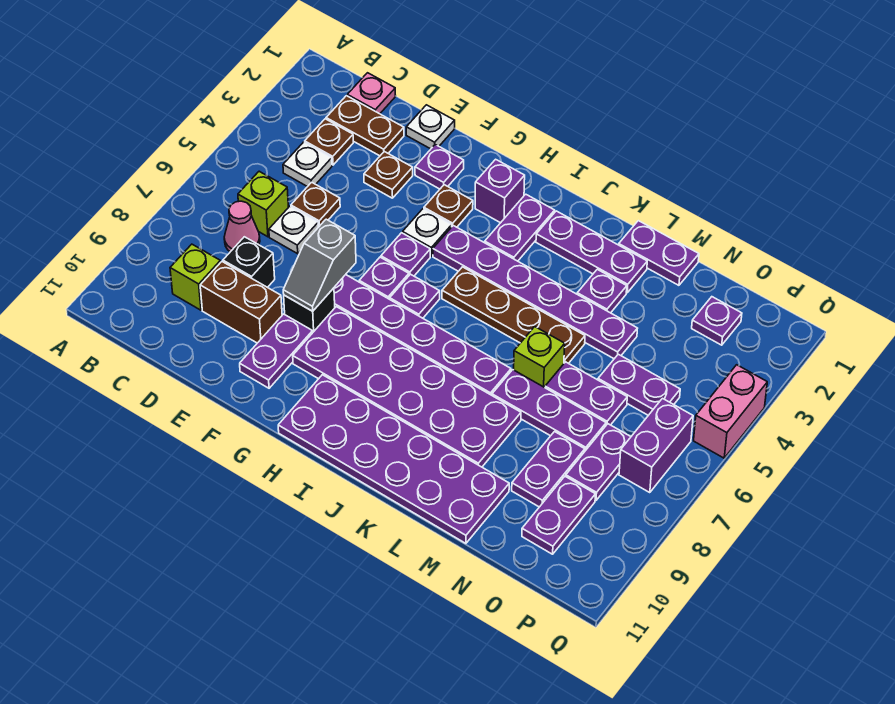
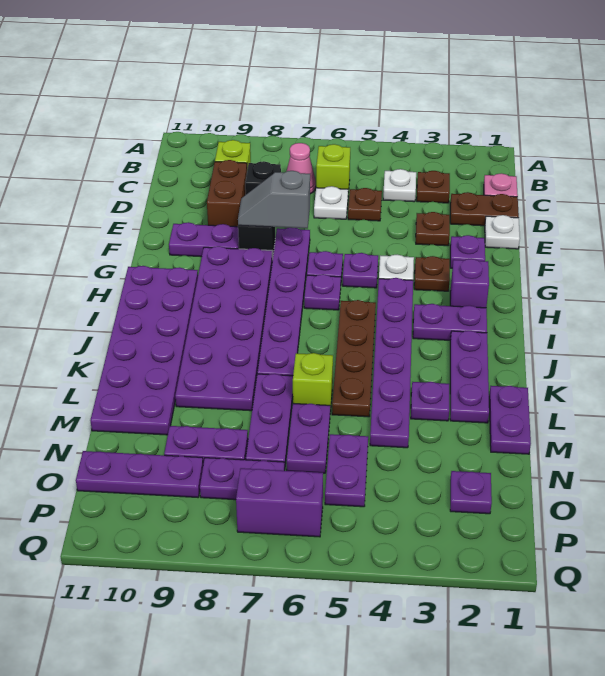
brown plate C2:D2 level 1 -> brown plate D1:D2 level 1
purple plate O9:O10 level 1 -> purple plate O9:O11 level 1
pink brick Q4:Q5 level 1 -> none

